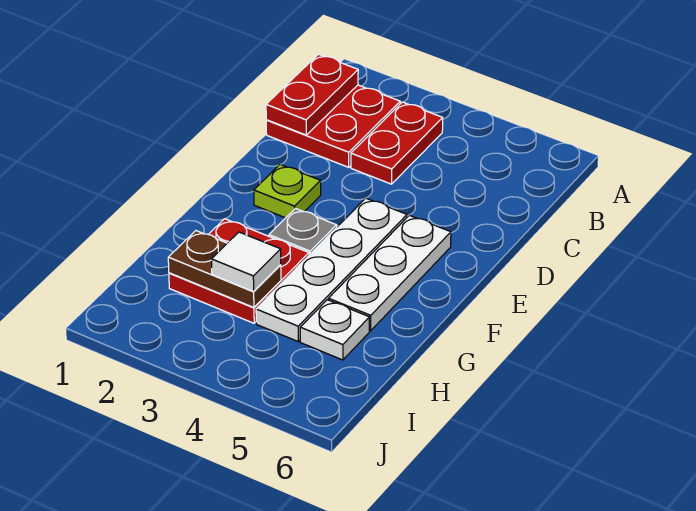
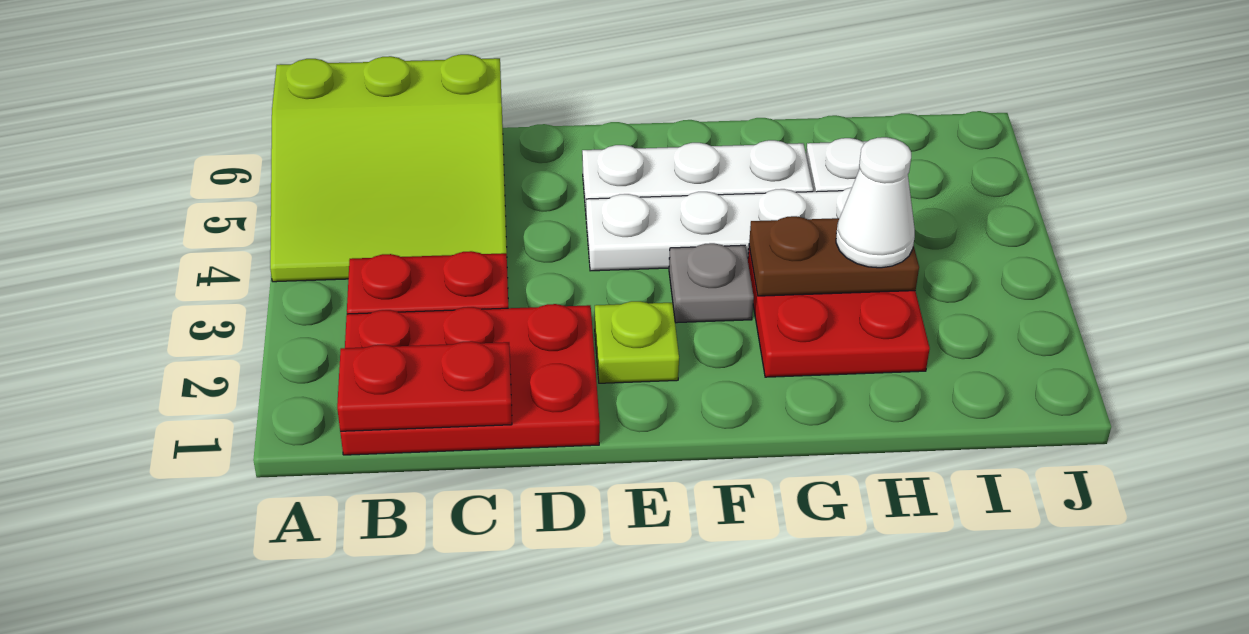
none -> lime slope A4:C6 level 1 top 6
red plate B1:C2 level 1 -> red plate B1:D2 level 1
brown plate H2:H3 level 2 -> brown plate G3:H3 level 2
white tile H3 level 3 -> white cone H3 level 3

